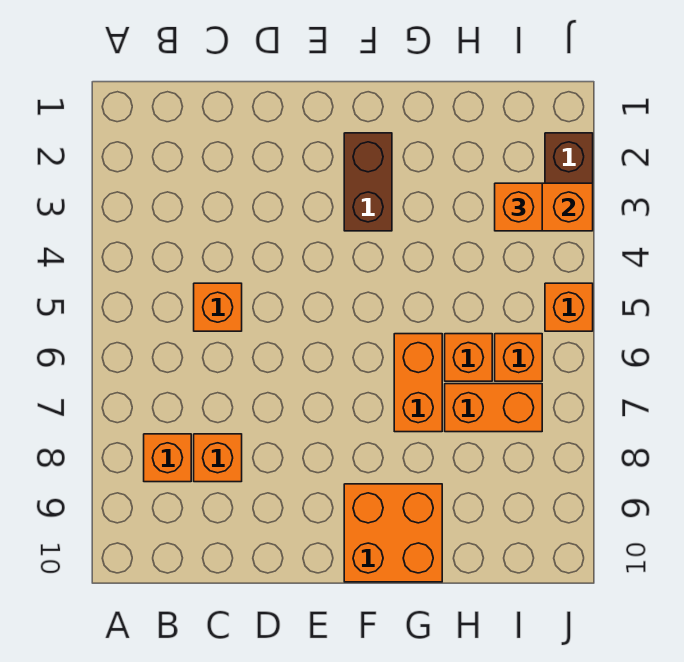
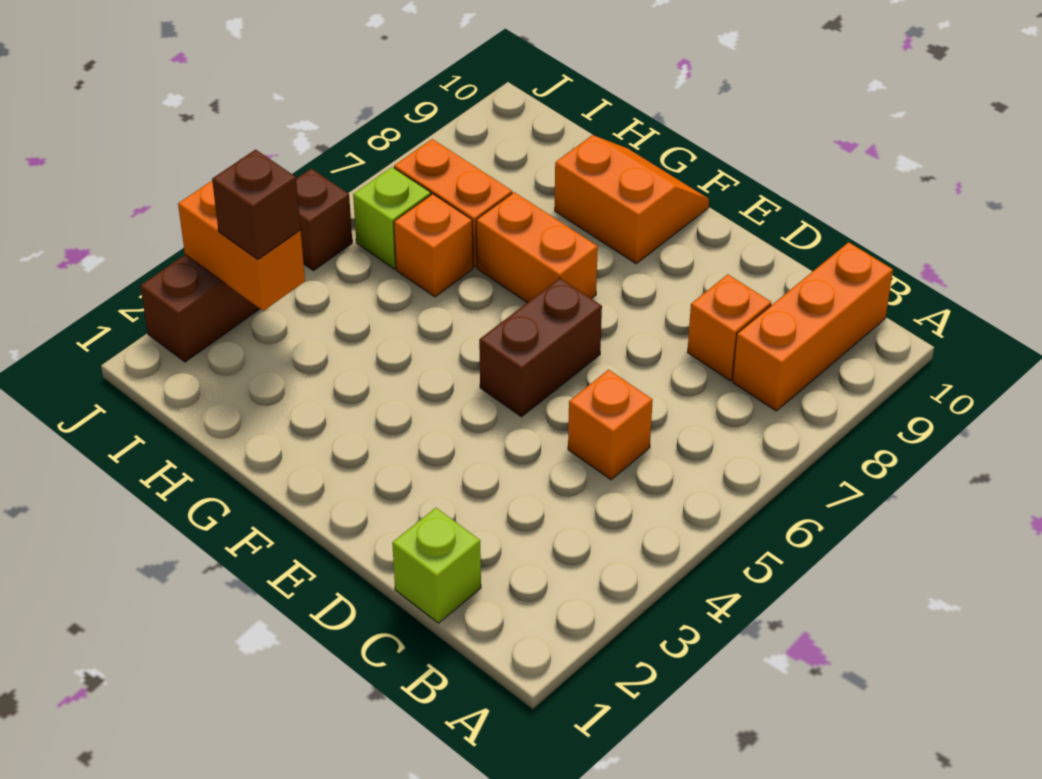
orange brick B8 level 1 -> orange brick B8:B10 level 1
none -> lime brick C1 level 1
brown brick F2:F3 level 1 -> brown brick E5:E6 level 1
orange brick F9:G10 level 1 -> orange slope F9:G10 level 1 top 9
orange brick G6:G7 level 1 -> orange brick F7:G7 level 1
orange brick I3 level 3 -> brown brick I3 level 3
orange brick I6 level 1 -> lime brick I6 level 1
orange brick J5 level 1 -> brown brick J5 level 1

